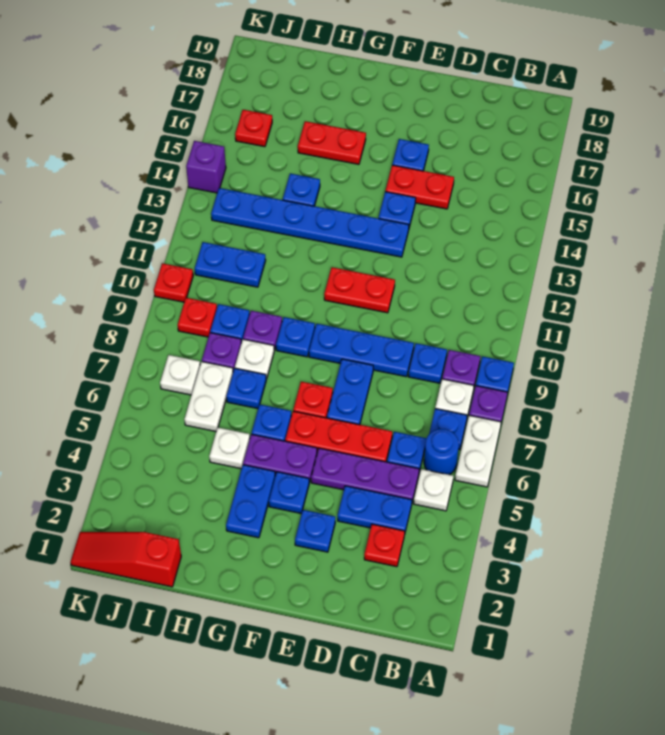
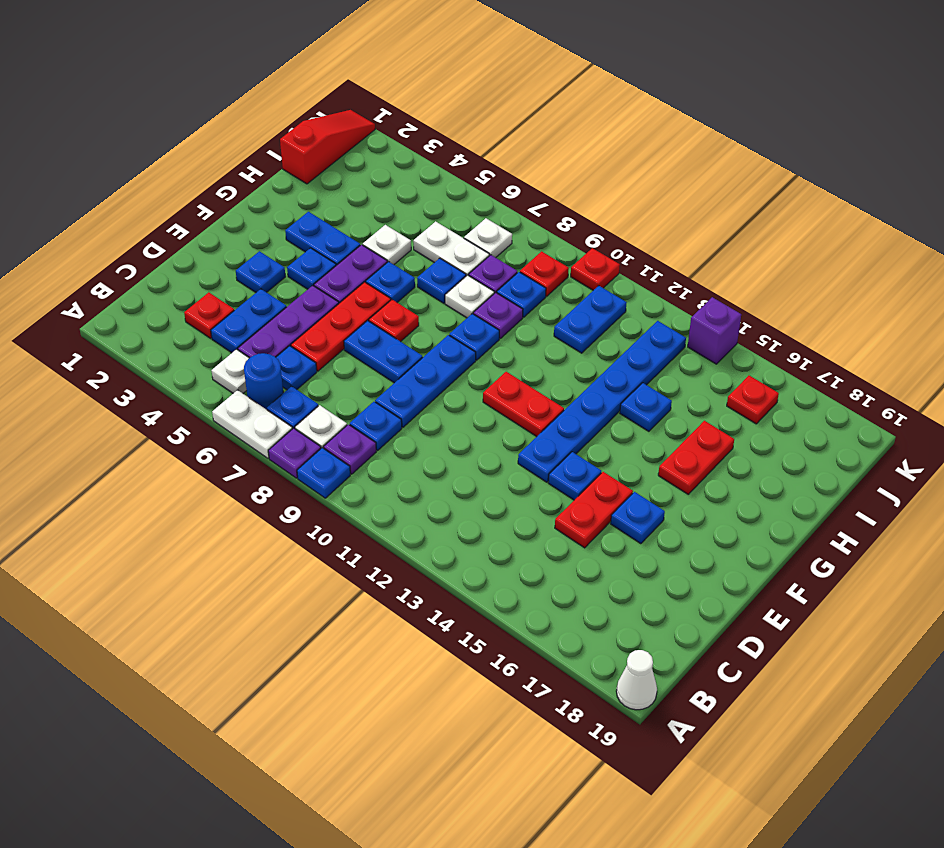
none -> white cone A19 level 1
red plate E11:F11 level 1 -> red plate F11:F12 level 1

